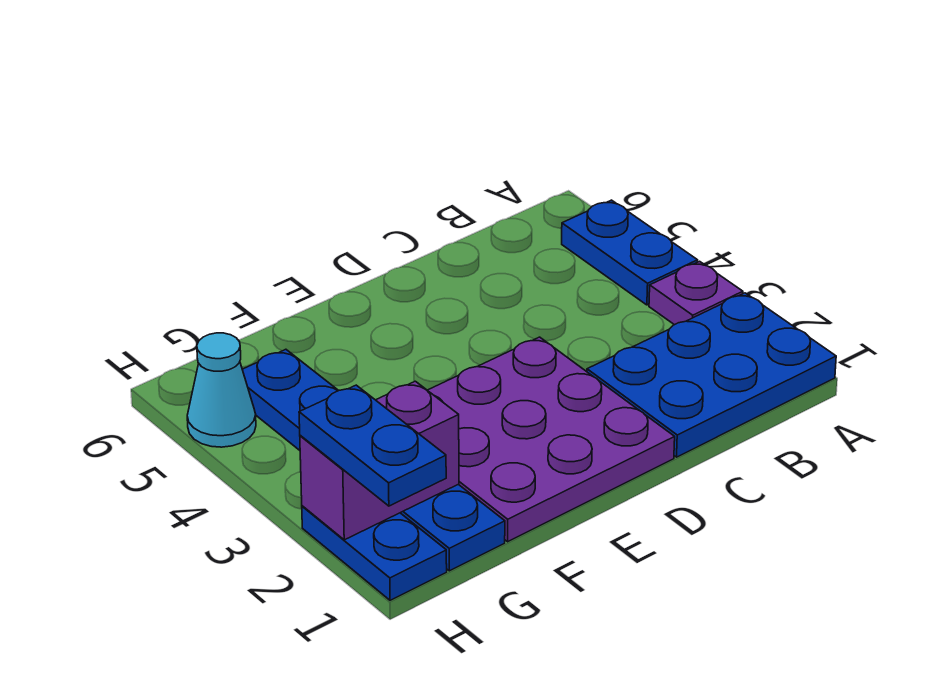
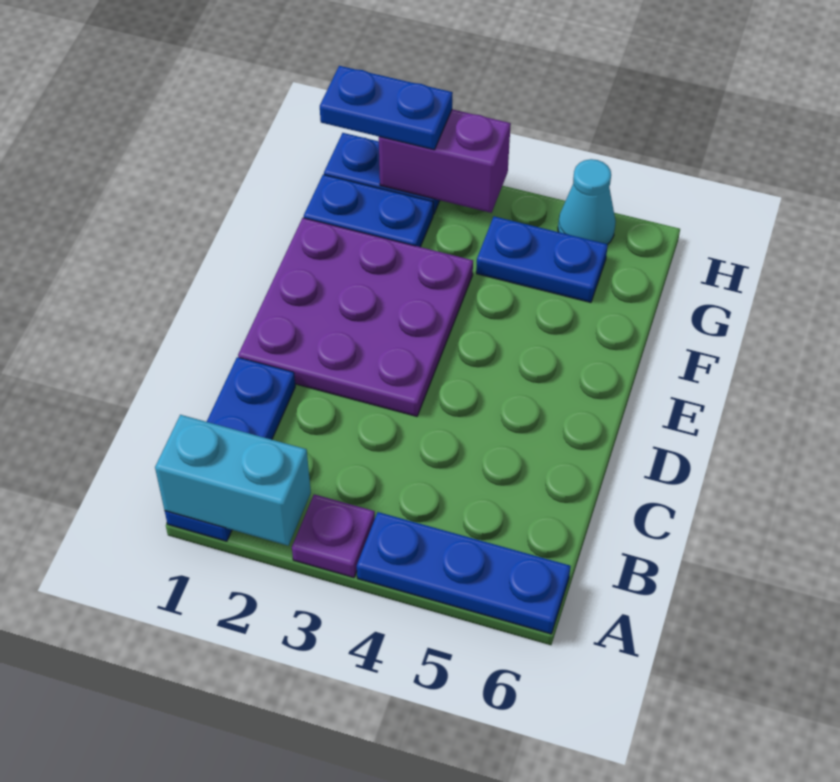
blue plate A1:C2 level 1 -> blue plate A1:C1 level 1
none -> cyan brick A1:A2 level 2
blue plate A4:A5 level 1 -> blue plate A4:A6 level 1
purple brick G2:H2 level 2 -> purple brick H2:H3 level 2

